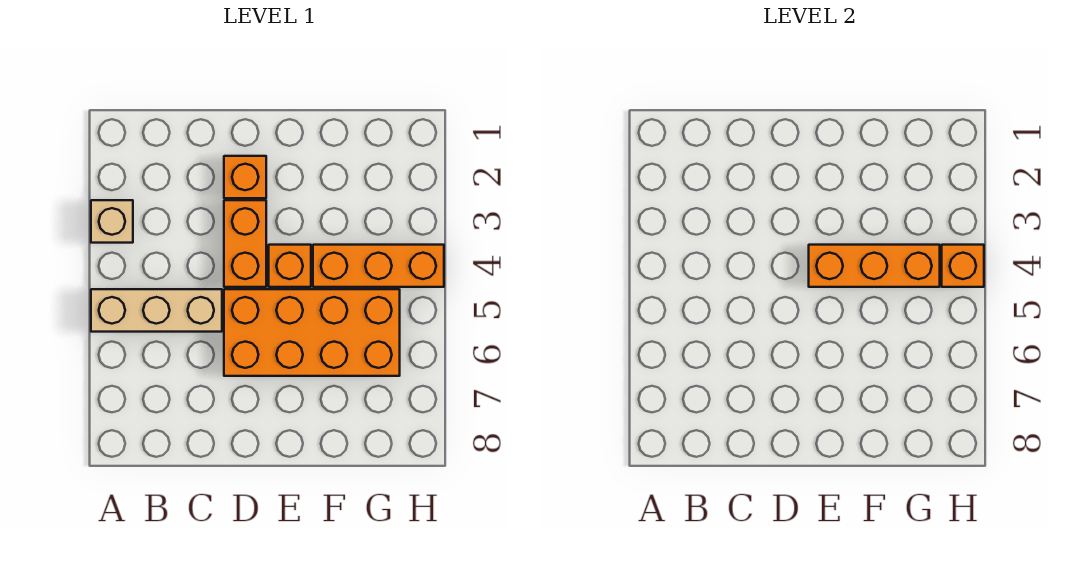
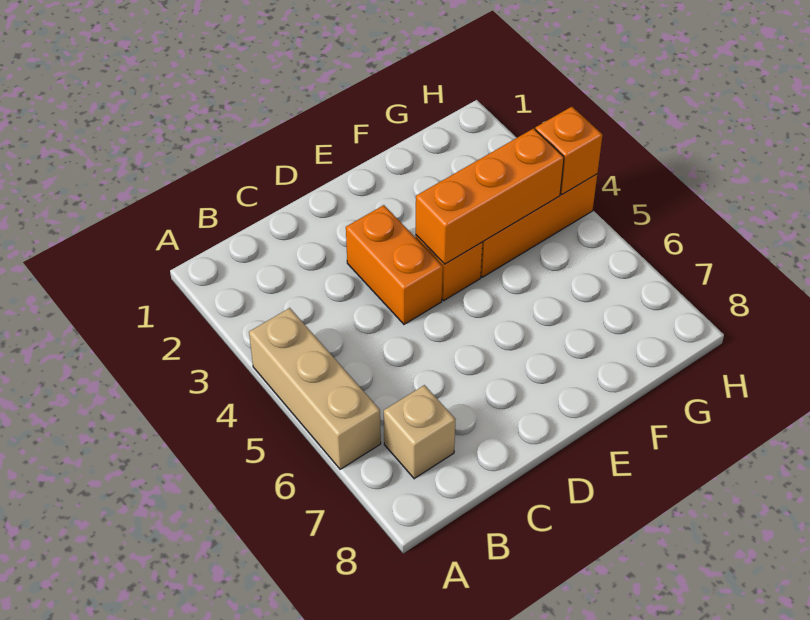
tan brick A3 level 1 -> tan brick B7 level 1
tan brick A5:C5 level 1 -> tan brick A4:A6 level 1
orange brick D2 level 1 -> none
orange brick D5:G6 level 1 -> none

